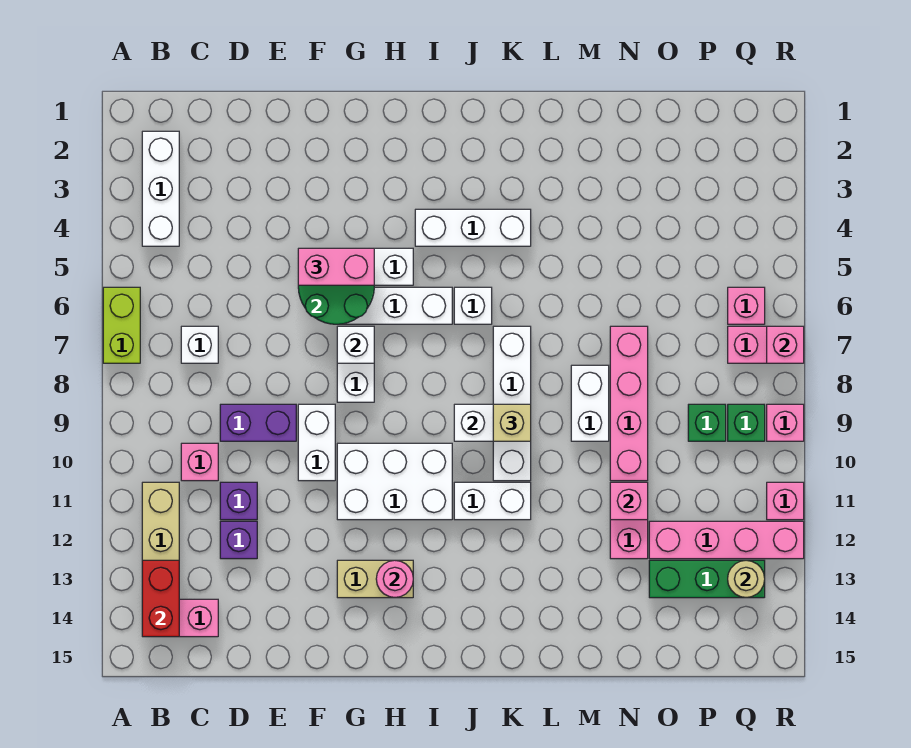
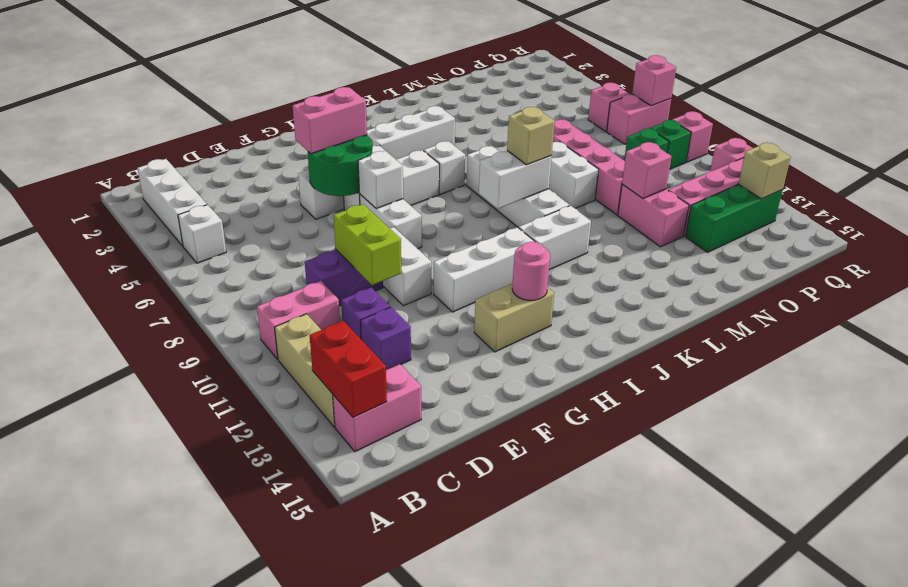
lime brick A6:A7 level 1 -> lime brick E9:E10 level 2
white brick C7 level 1 -> white brick B5 level 1
pink brick C10 level 1 -> pink brick B10:C10 level 1
white brick G10:I11 level 1 -> white brick G11:I11 level 1
tan round brick Q13 level 2 -> tan brick Q13 level 2

